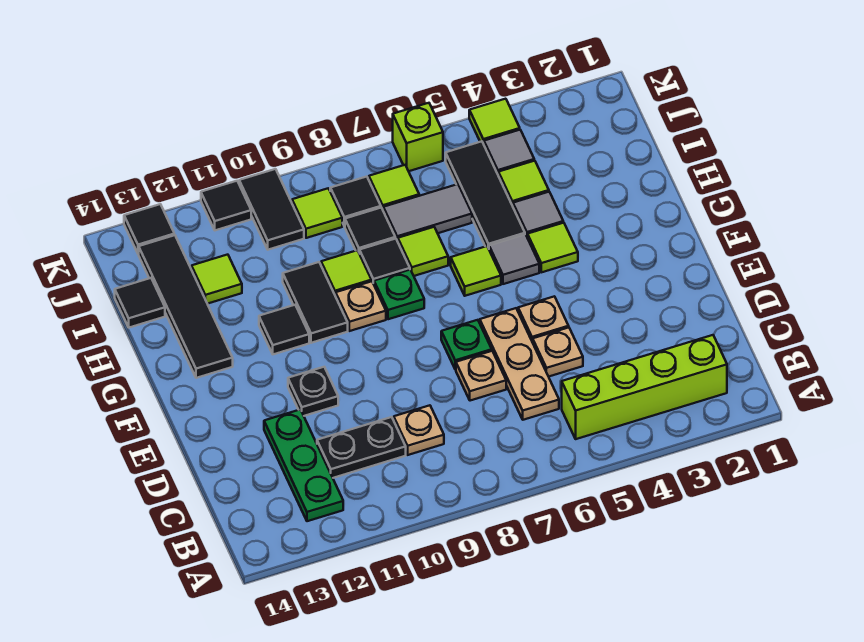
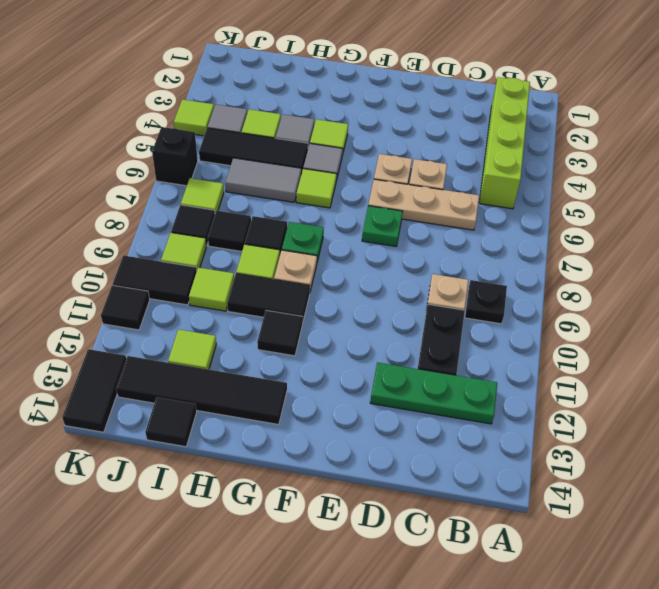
tan plate D7 level 1 -> none
black plate E11 level 1 -> black plate B9 level 1
lime tile H7 level 1 -> lime tile I10 level 1
grey tile I6:I7 level 1 -> grey tile H6:I6 level 1
lime brick K6 level 1 -> black brick K6 level 1
black tile K13 level 1 -> black tile K13:K14 level 1

